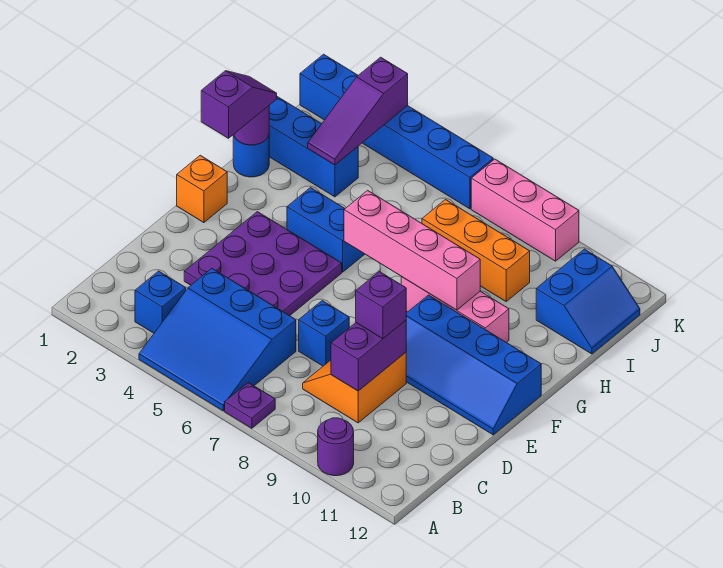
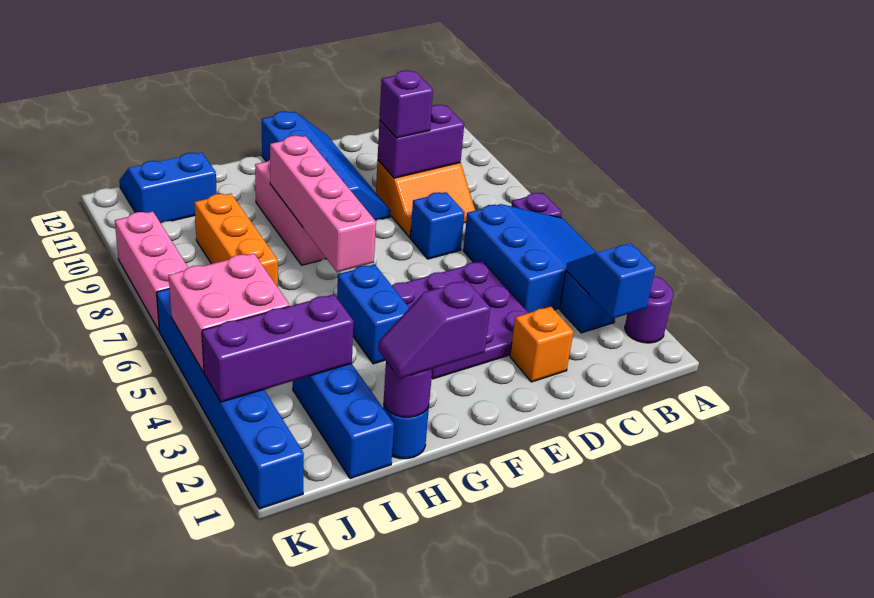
purple round brick A10 level 1 -> purple round brick A2 level 1
none -> blue slope B2:B3 level 2 top 2
orange brick F1 level 1 -> orange brick D2 level 1
purple slope I3:K3 level 2 top K -> purple brick I3:K3 level 2
none -> pink brick J4:K5 level 2

